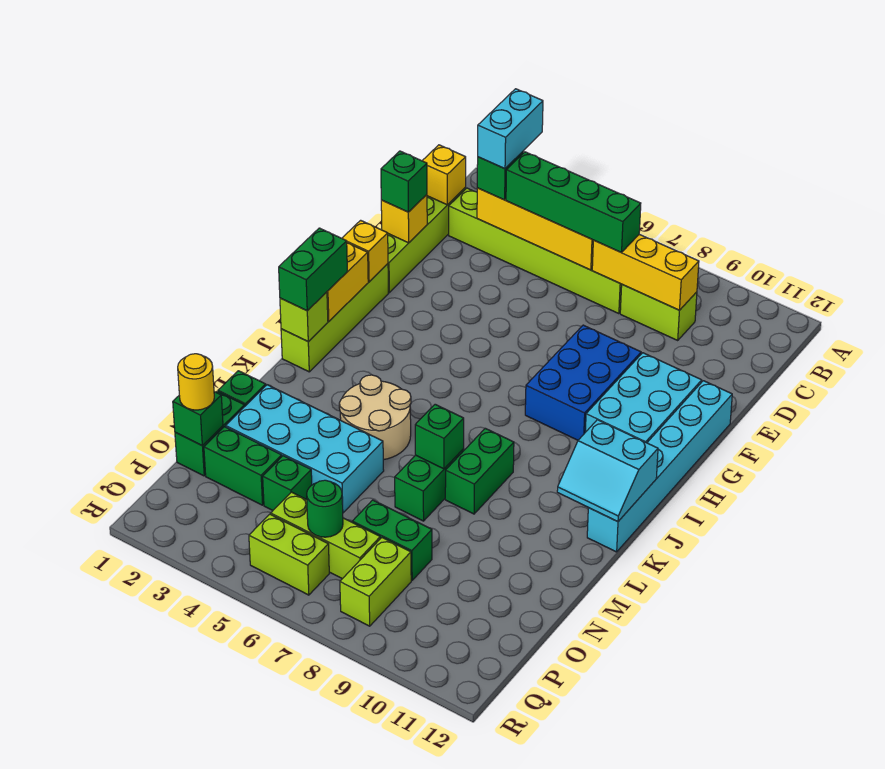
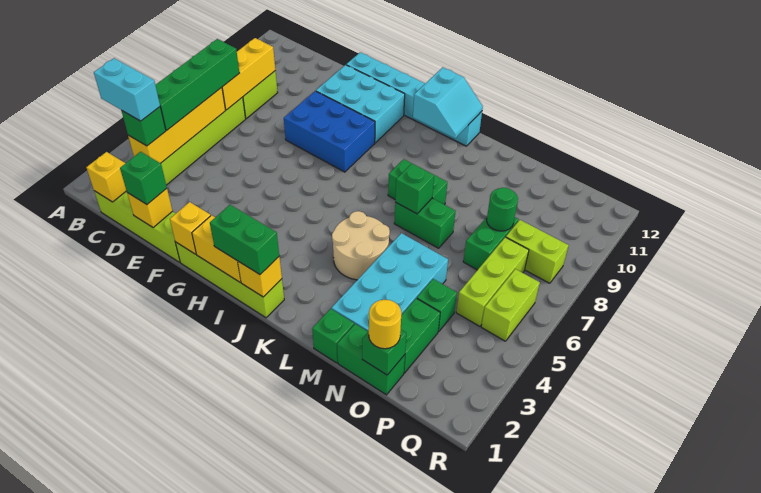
lime brick J1 level 2 -> yellow brick J1 level 2
green round brick P6 level 2 -> green round brick O8 level 2

